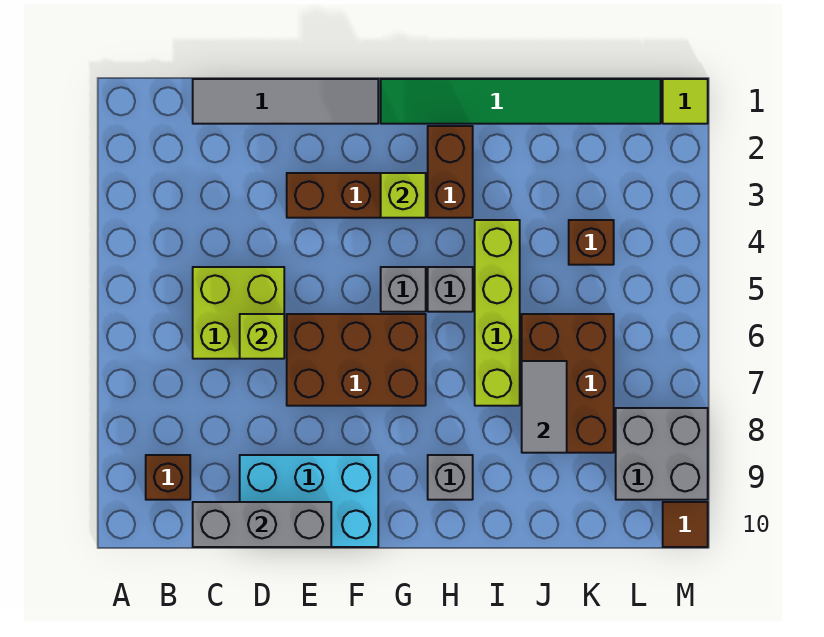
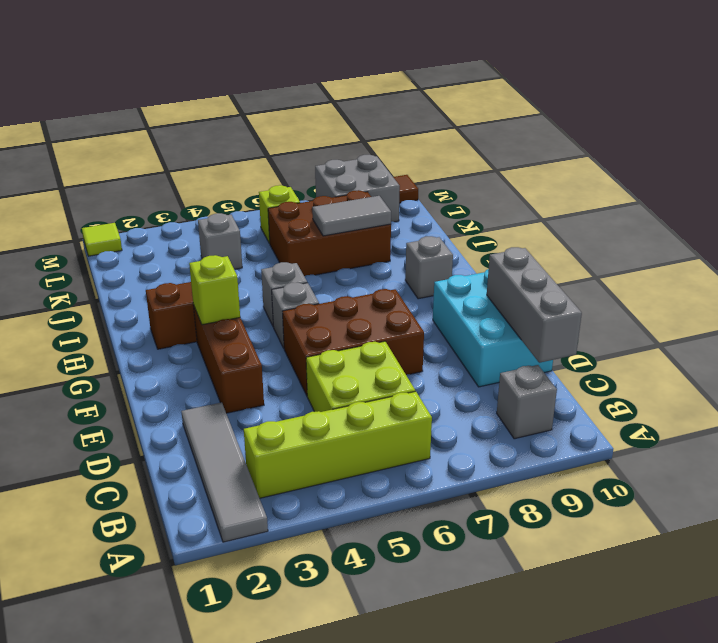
brown brick B9 level 1 -> grey brick B9 level 1
grey tile C1:F1 level 1 -> grey tile A2:D2 level 1
lime brick D6 level 2 -> lime brick L6 level 1
brown brick E6:G7 level 1 -> brown brick E5:F7 level 1
green tile G1:L1 level 1 -> none
lime brick I4:I7 level 1 -> lime brick B3:B6 level 1
brown brick K4 level 1 -> grey brick K4 level 1

